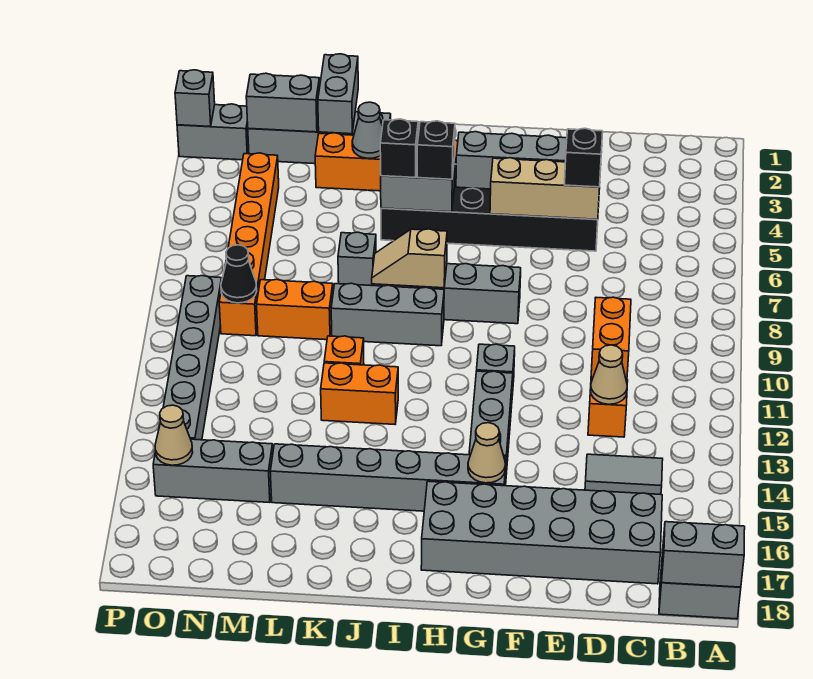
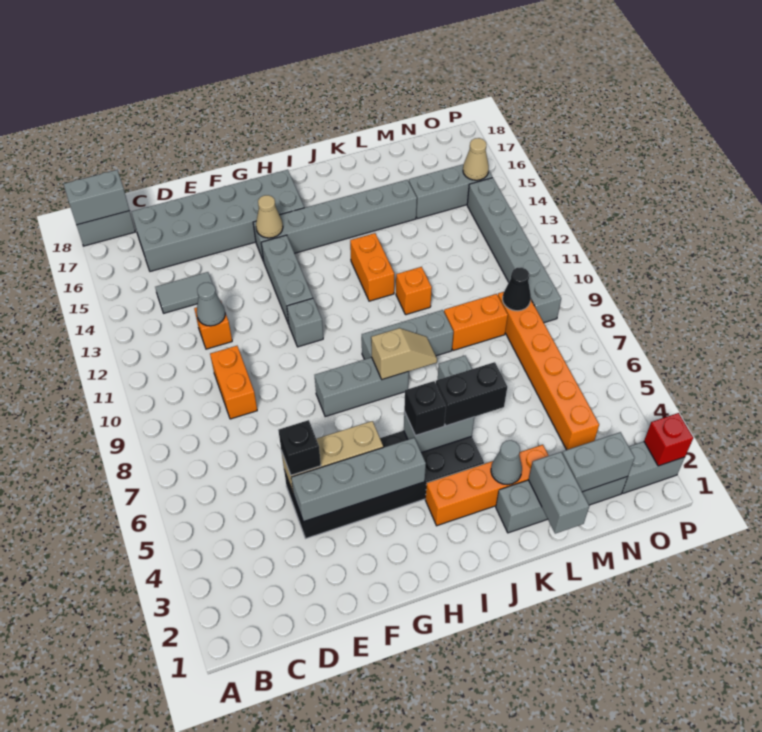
tan cone D12 level 2 -> grey cone D12 level 2
black brick J5 level 3 -> black brick J5:K5 level 3
orange brick J12:K12 level 1 -> orange brick J12:J13 level 1
grey brick P2 level 2 -> red brick P2 level 2

